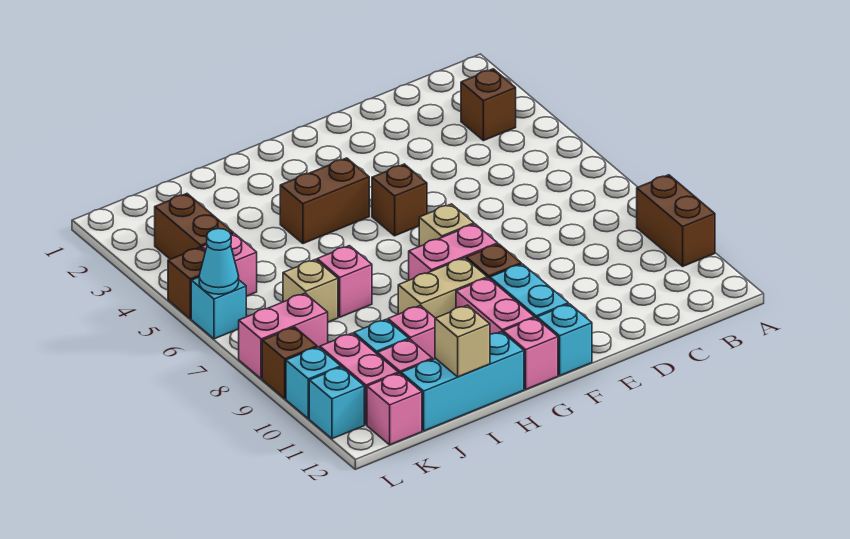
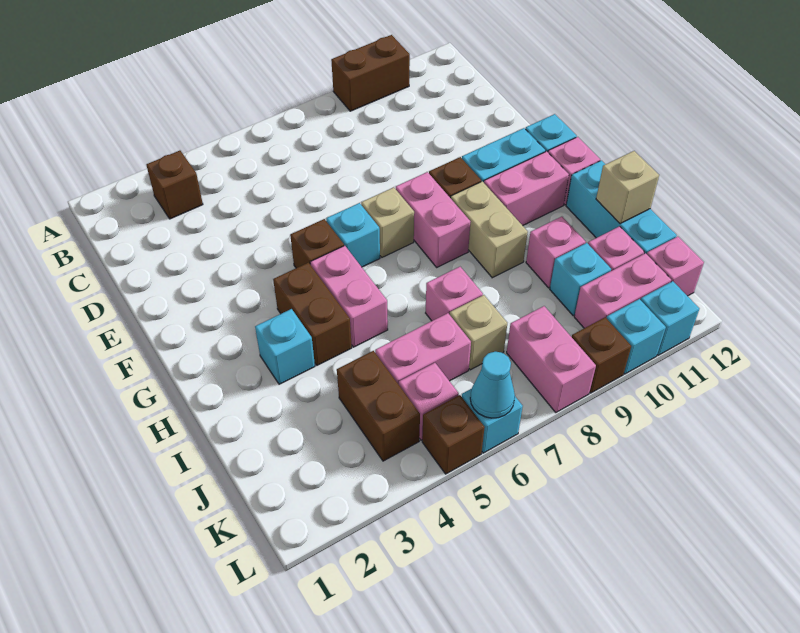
none -> cyan brick F6 level 1
none -> pink brick G5:H5 level 1
none -> cyan brick H3 level 1
none -> pink brick J5:J6 level 1
brown brick K3:K4 level 1 -> brown brick J4:K4 level 1

